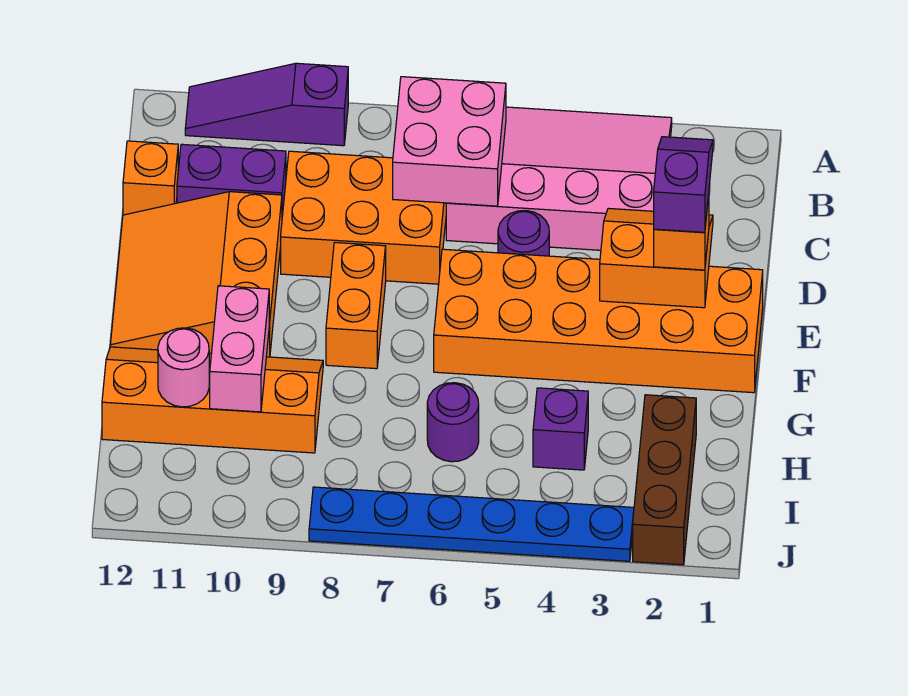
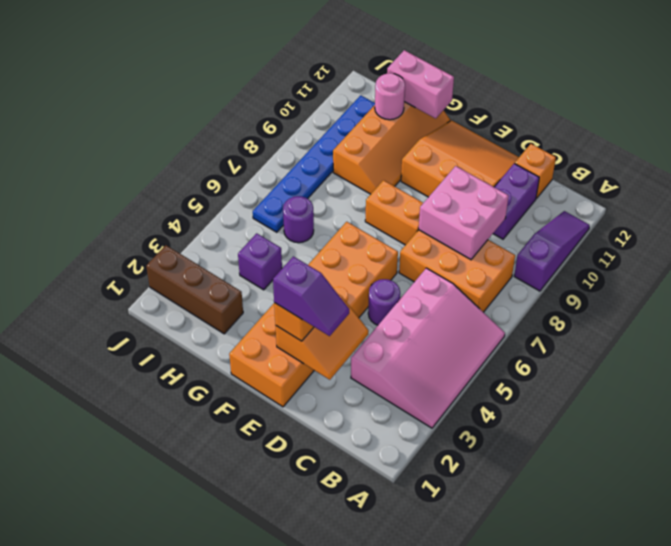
pink brick B6:C7 level 2 -> pink brick C8:D9 level 2
orange brick C7:D9 level 1 -> orange brick B7:D8 level 1
pink brick G10:H10 level 2 -> pink brick G12:H12 level 2
blue plate J3:J8 level 1 -> blue plate I6:I11 level 1

